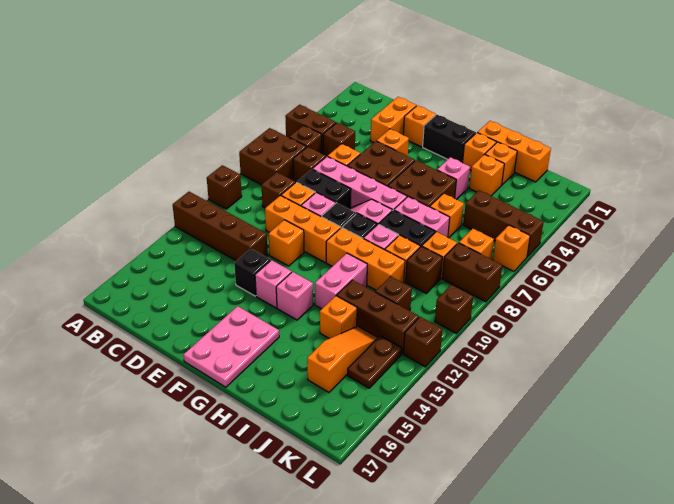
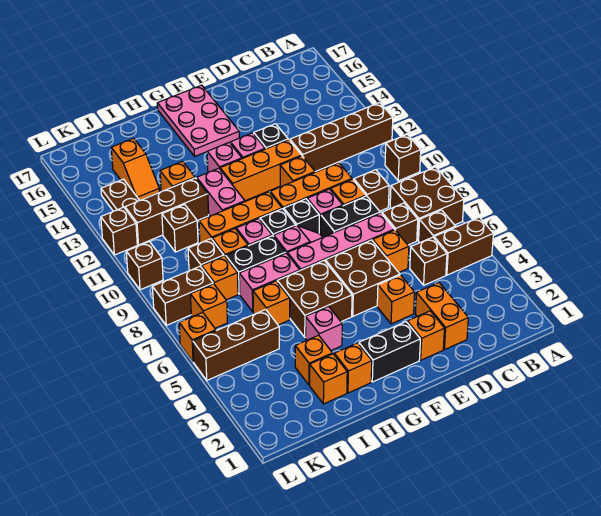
orange brick H1:J1 level 1 -> orange brick E12:G12 level 1
orange slope J13:J15 level 1 top 15 -> orange slope J14:J15 level 1 top 15

